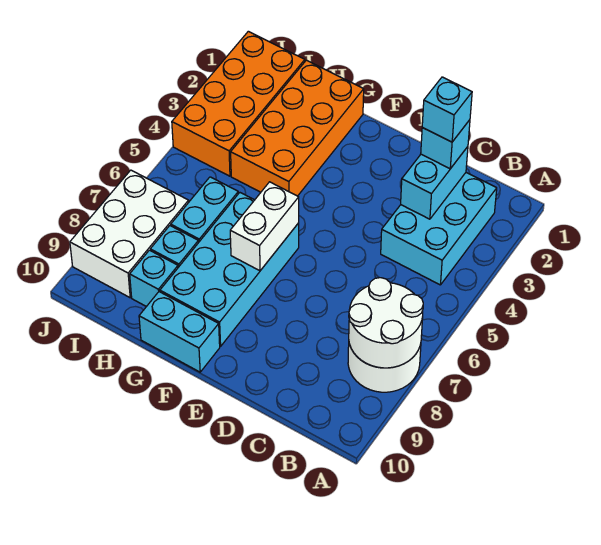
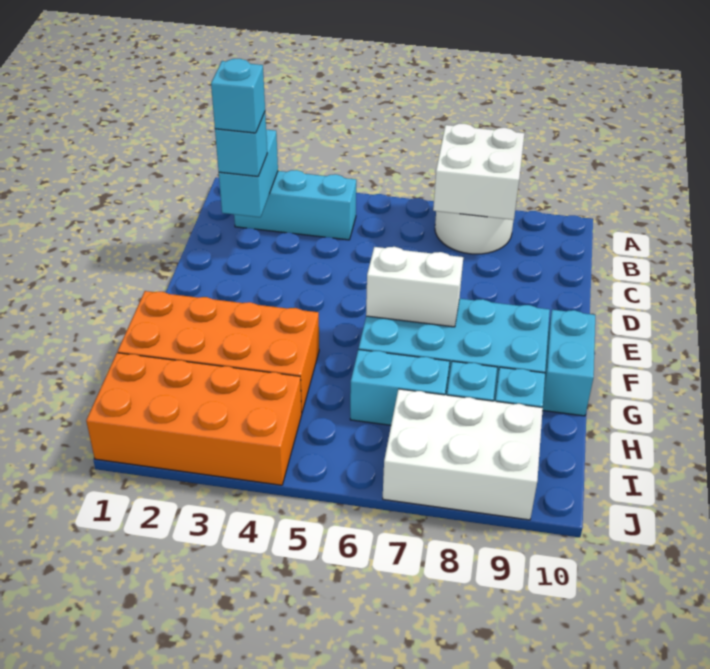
white round brick A7:B8 level 2 -> white brick A7:B8 level 2
cyan brick B2:C4 level 1 -> cyan brick B2:B4 level 1
cyan brick C2:C3 level 2 -> cyan brick B2:C2 level 2

